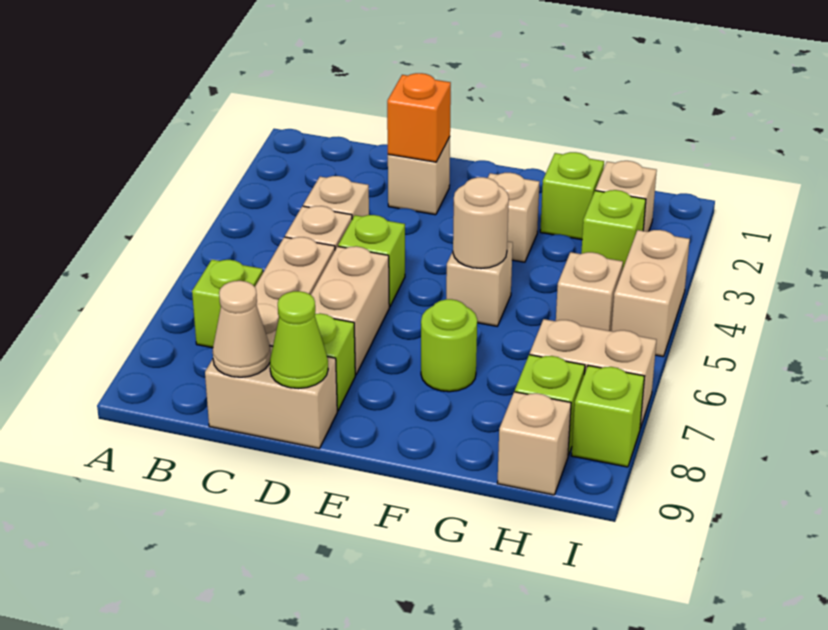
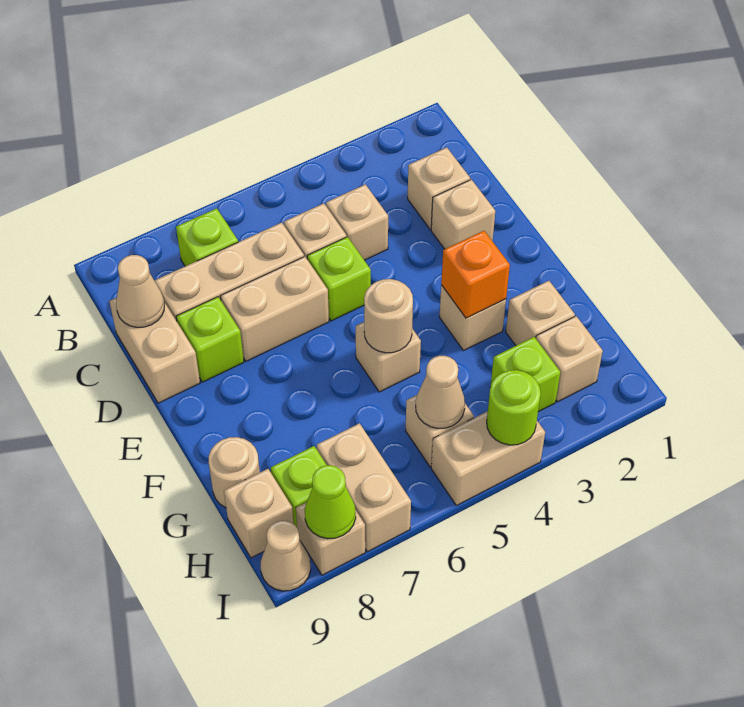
none -> tan brick C2 level 1
orange brick D2 level 2 -> orange brick F3 level 2
lime cone D9 level 2 -> lime cone I8 level 2
lime round brick F7 level 1 -> lime round brick I4 level 2
lime brick G2 level 1 -> tan brick G2 level 1
none -> tan round brick G9 level 1
none -> tan cone H5 level 2
lime brick I8 level 1 -> tan brick I8 level 1
none -> tan cone I9 level 1

